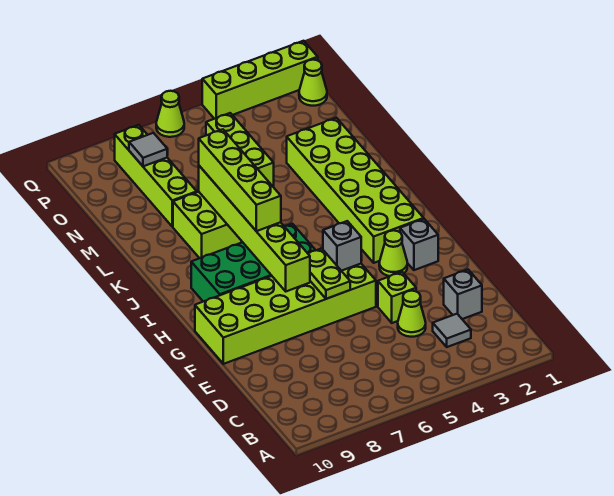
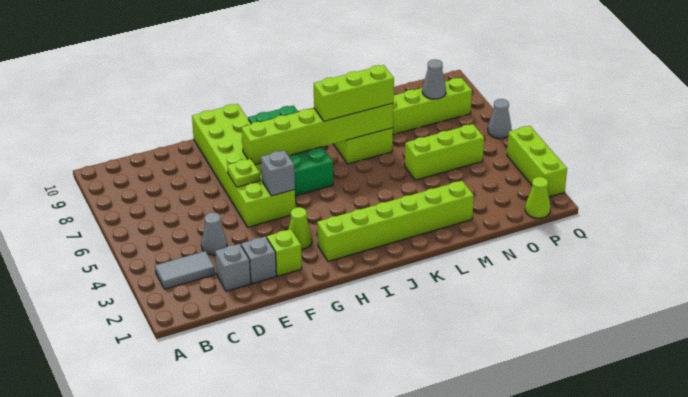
grey tile C3 level 1 -> grey tile B3:C3 level 1
lime cone D4 level 1 -> grey cone D4 level 1
lime brick E4 level 1 -> lime brick F2 level 1
lime plate F6:G6 level 2 -> lime plate F6 level 2
grey brick G2 level 1 -> grey brick E2 level 1
lime brick H2:M3 level 1 -> lime brick H2:M2 level 1
lime brick I7:L7 level 3 -> lime brick J7:L7 level 3
grey tile O8 level 2 -> grey cone O8 level 2
lime brick Q1:Q4 level 1 -> lime brick Q2:Q4 level 1
lime cone Q6 level 1 -> grey cone Q6 level 1

